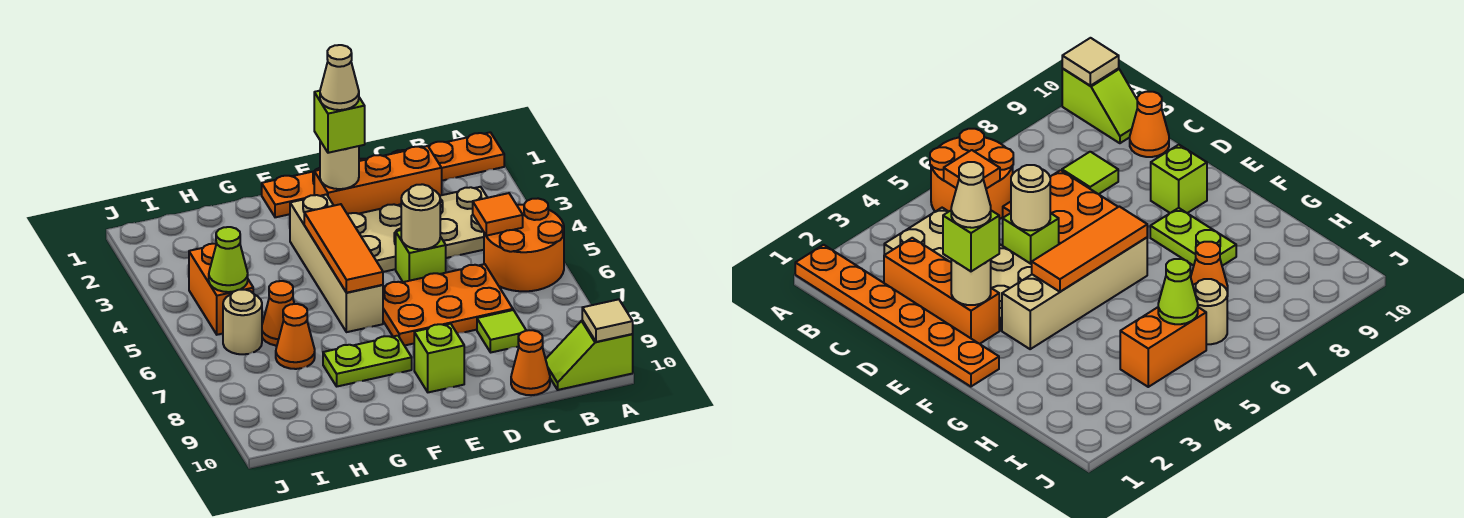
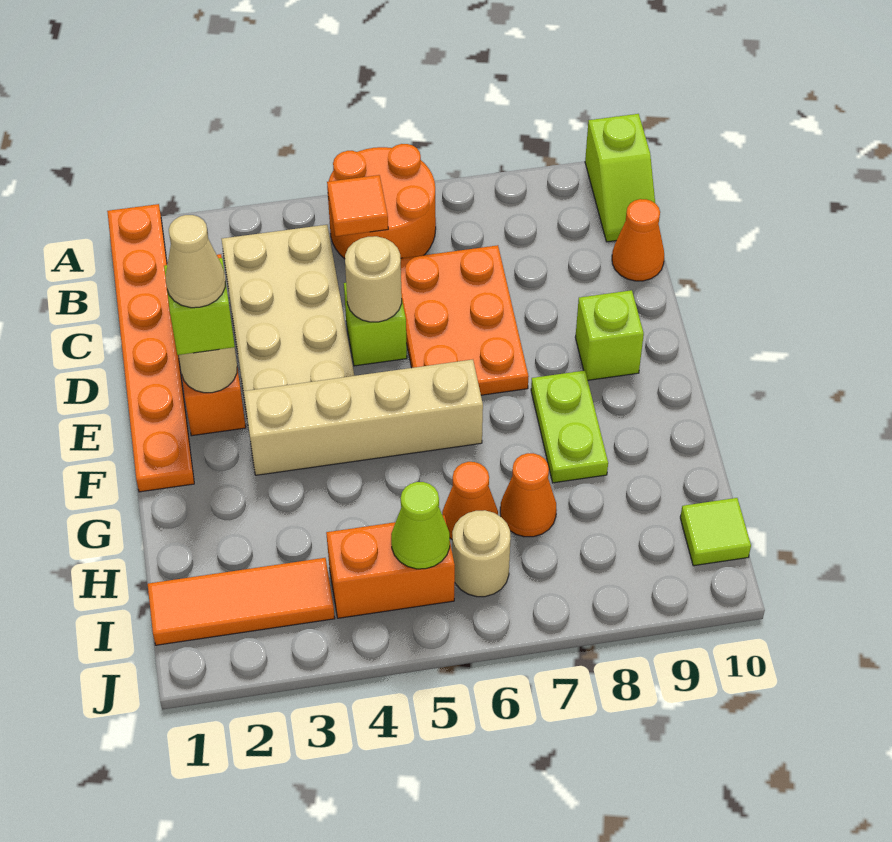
tan tile A10 level 2 -> none
lime tile C8 level 1 -> lime tile I10 level 1
orange tile F4:F6 level 2 -> orange tile I1:I3 level 1

